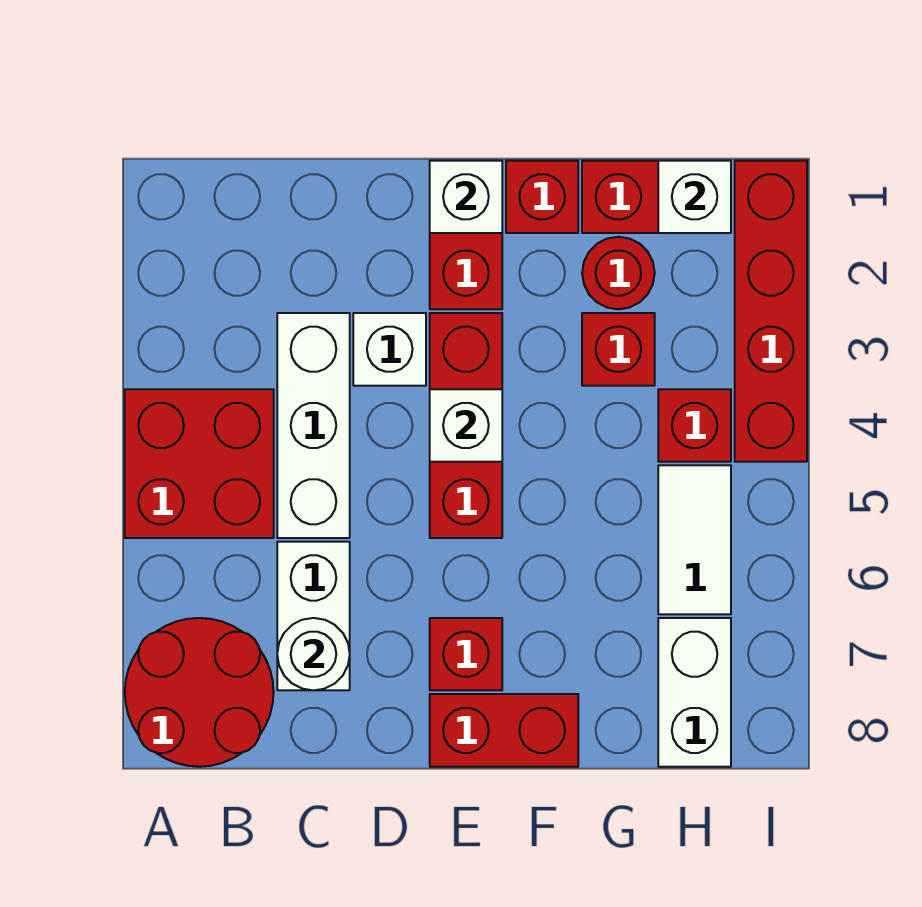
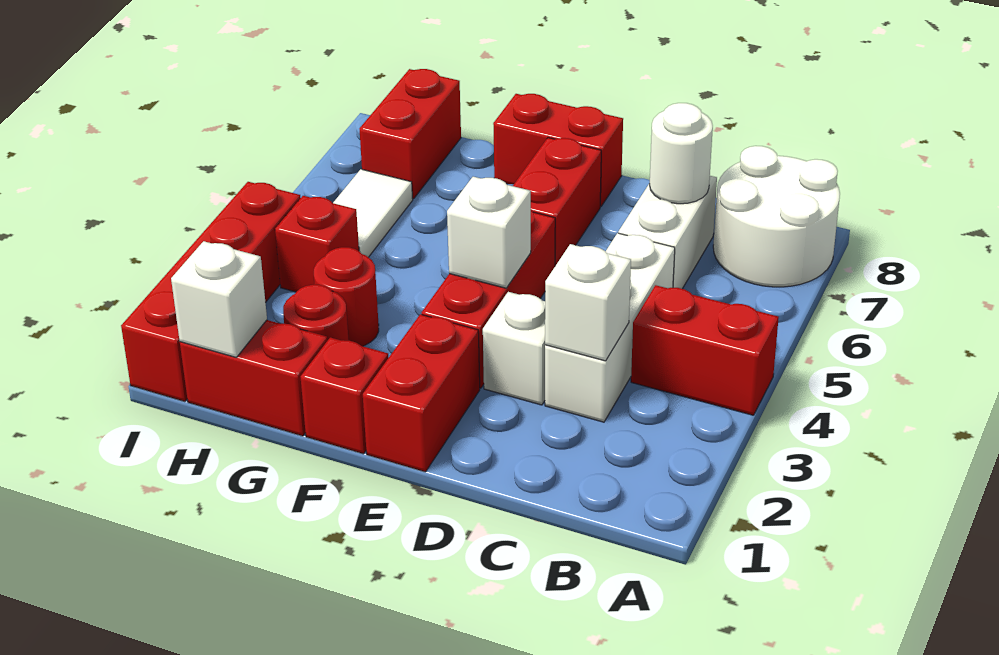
red brick A4:B5 level 1 -> red brick A4:B4 level 1
red round brick A7:B8 level 1 -> white round brick A7:B8 level 1
white brick E1 level 2 -> white brick C3 level 2
red brick E7 level 1 -> red brick E6:E7 level 1
red brick G3 level 1 -> red round brick G3 level 1
white brick H7:H8 level 1 -> red brick H7:H8 level 1

